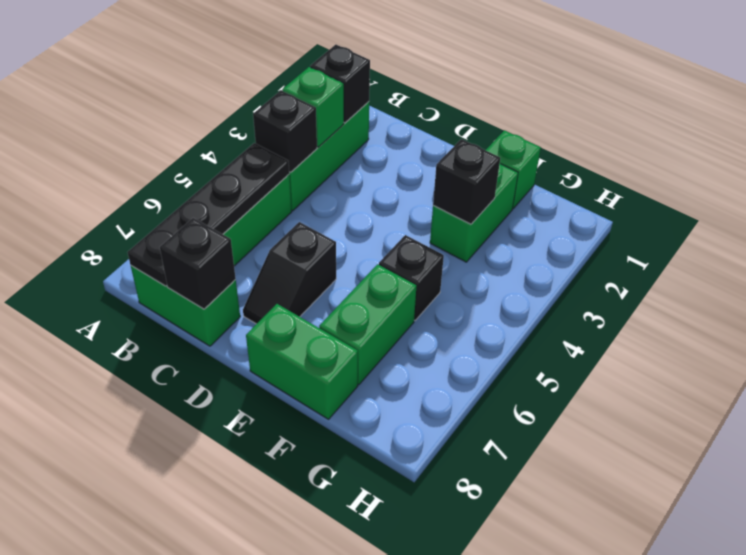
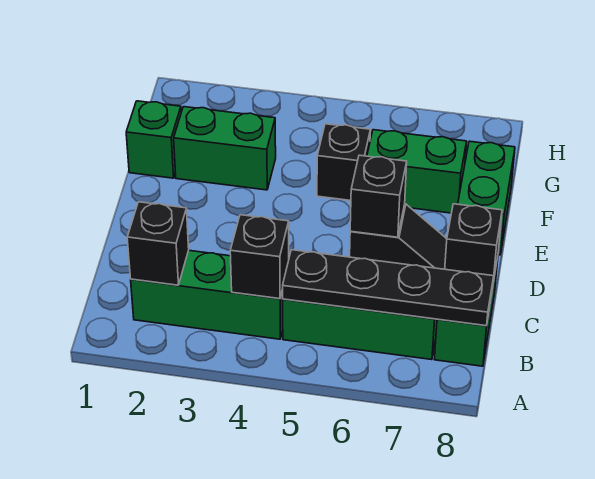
green brick B3 level 2 -> none
black brick F3 level 2 -> black brick D6 level 2

